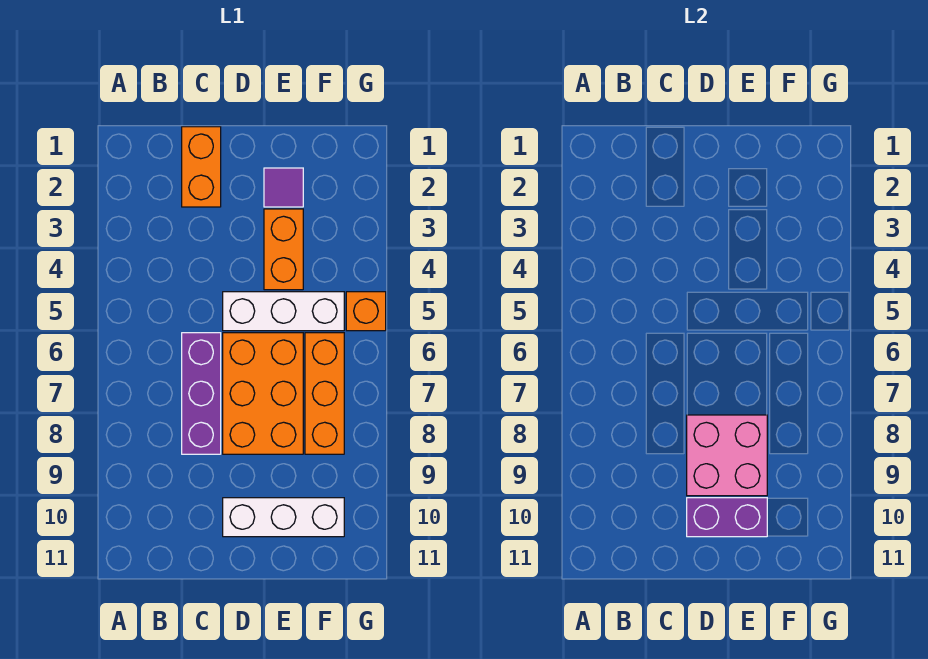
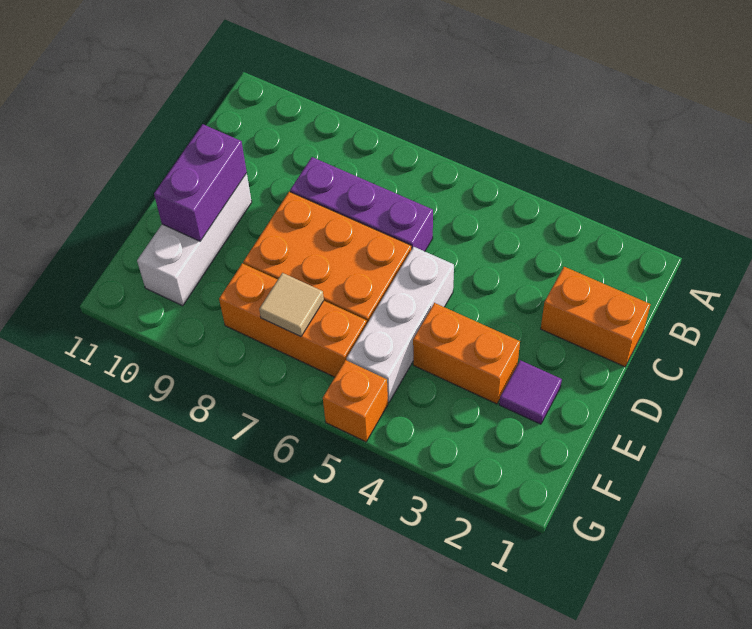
pink brick D8:E9 level 2 -> none
none -> tan tile F7 level 2

